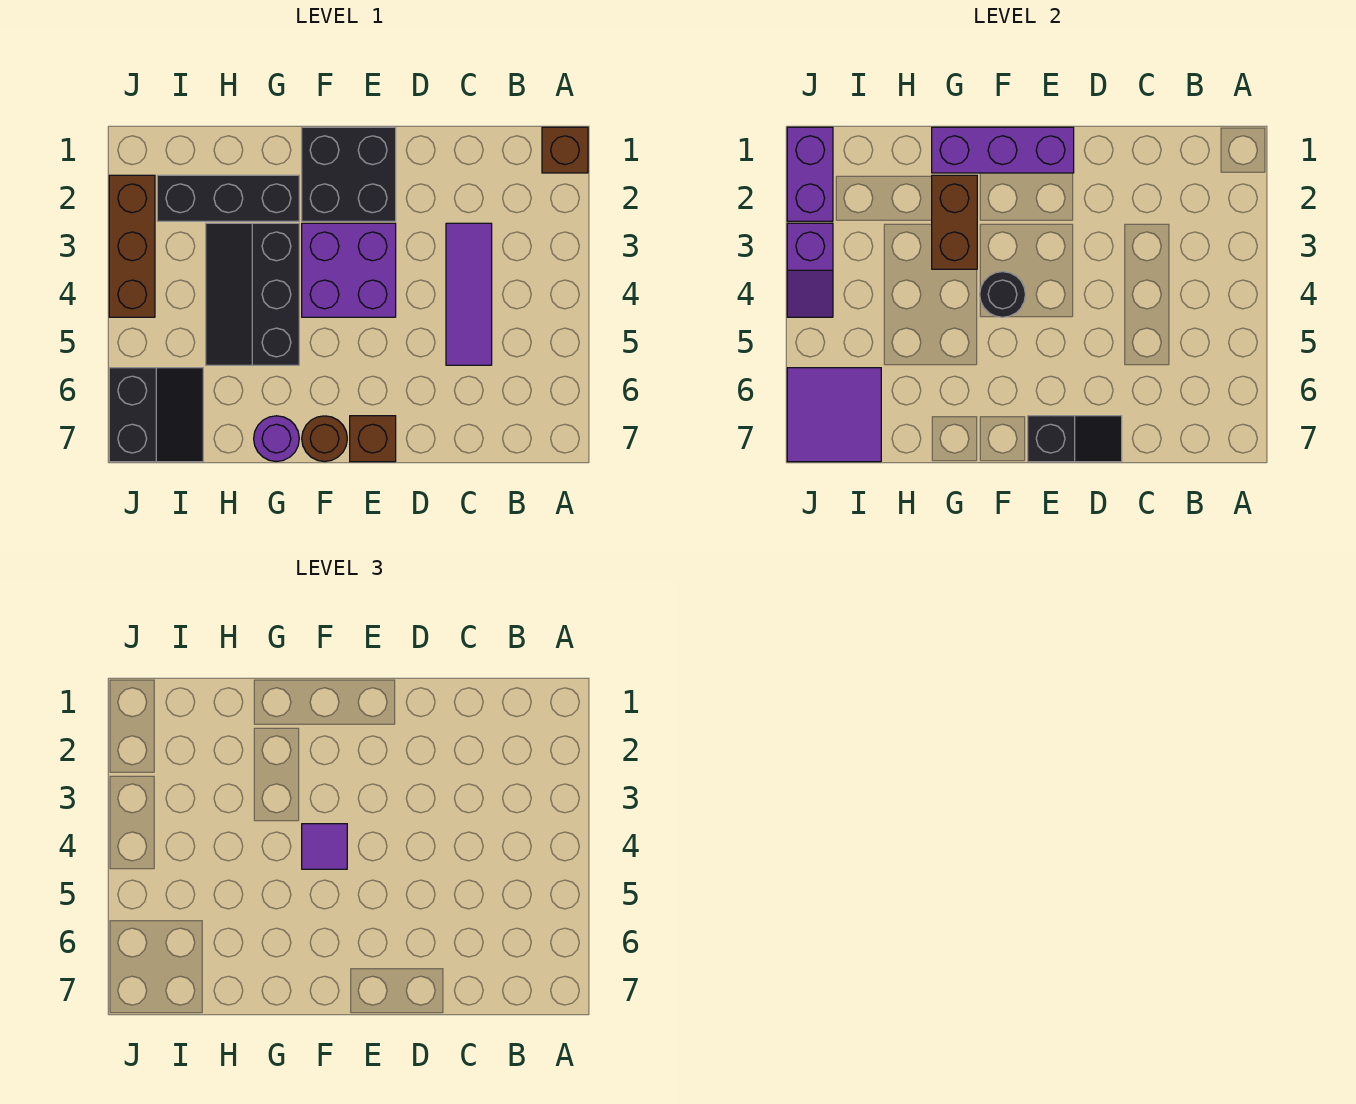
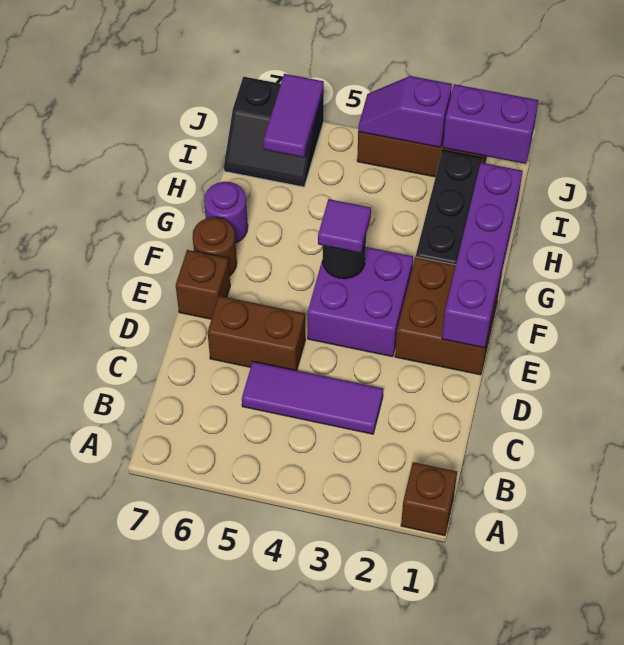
black slope D7:E7 level 2 top E -> none
black brick E1:F2 level 1 -> brown brick E1:F2 level 1
purple brick E1:G1 level 2 -> purple brick E1:H1 level 2
brown brick G2:G3 level 2 -> brown brick D5:D6 level 1
black slope G3:H5 level 1 top G -> none
purple tile I6:J7 level 2 -> purple tile I6:J6 level 2

